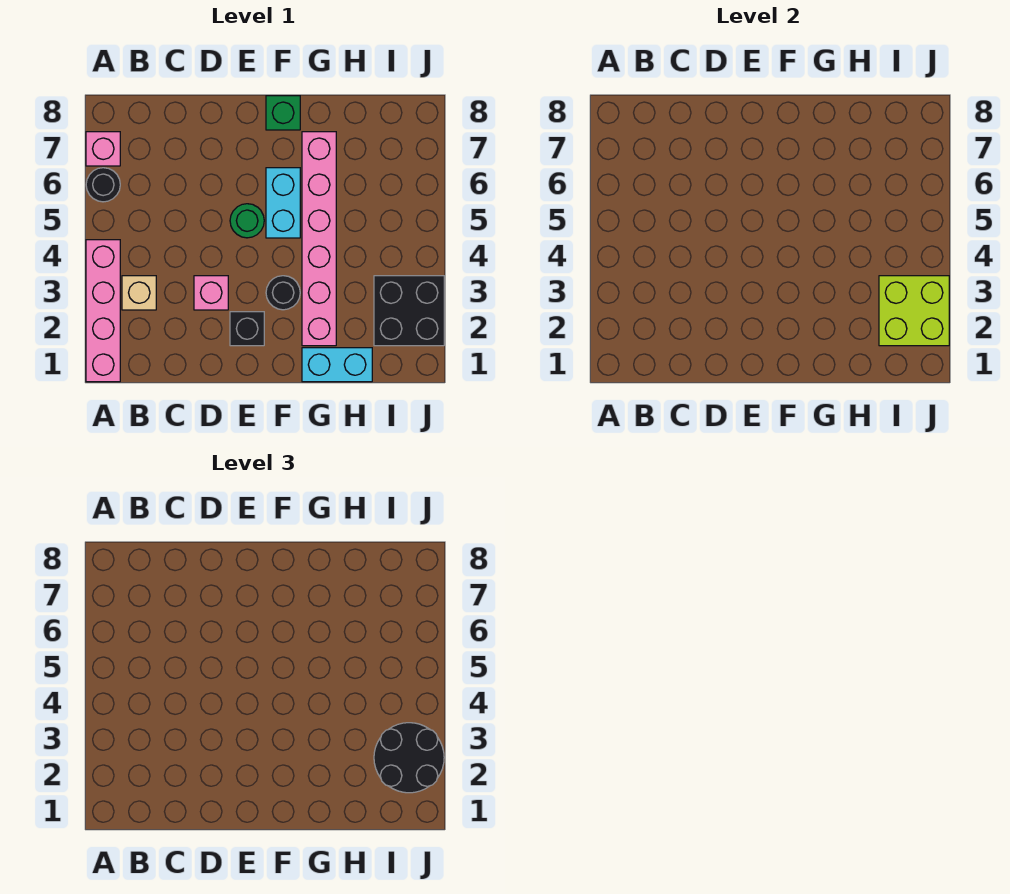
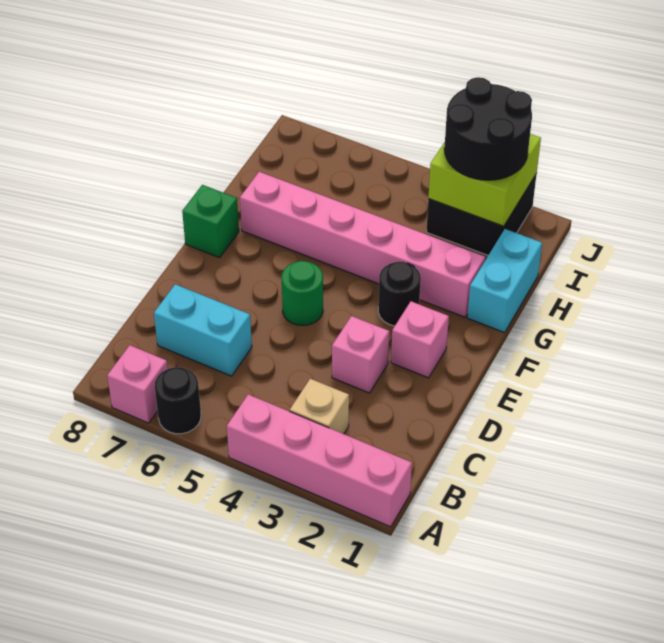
black brick E2 level 1 -> pink brick E2 level 1
cyan brick F5:F6 level 1 -> cyan brick C6:C7 level 1

